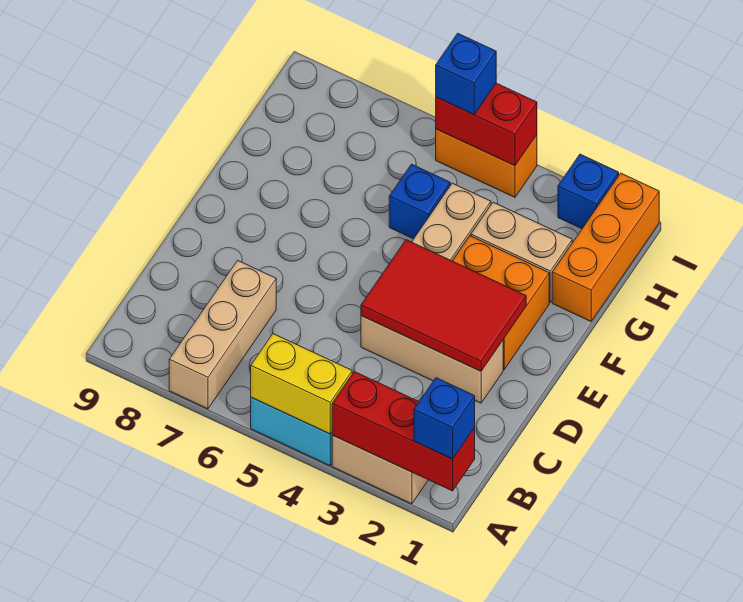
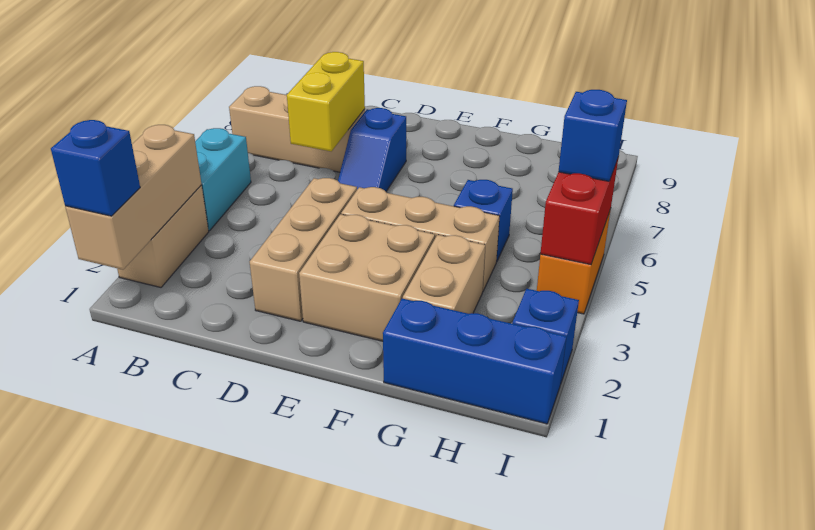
red brick A1:A3 level 2 -> tan brick A1:A3 level 2
yellow brick A4:A5 level 2 -> yellow brick C6:C7 level 2
red tile D2:E4 level 2 -> none
none -> blue slope D6:D7 level 1 top 7
orange brick E2:F3 level 1 -> tan brick E2:F3 level 1
orange brick G1:I1 level 1 -> blue brick G1:I1 level 1

